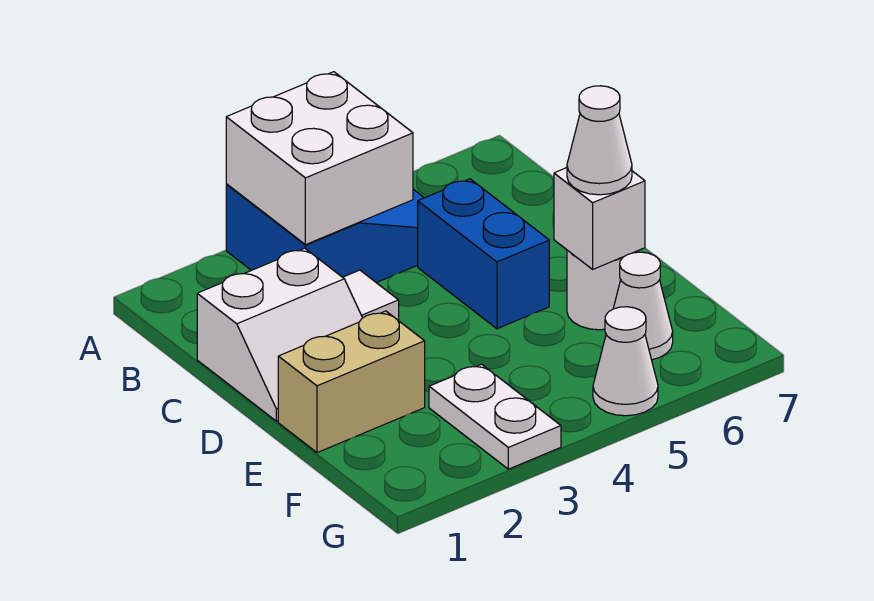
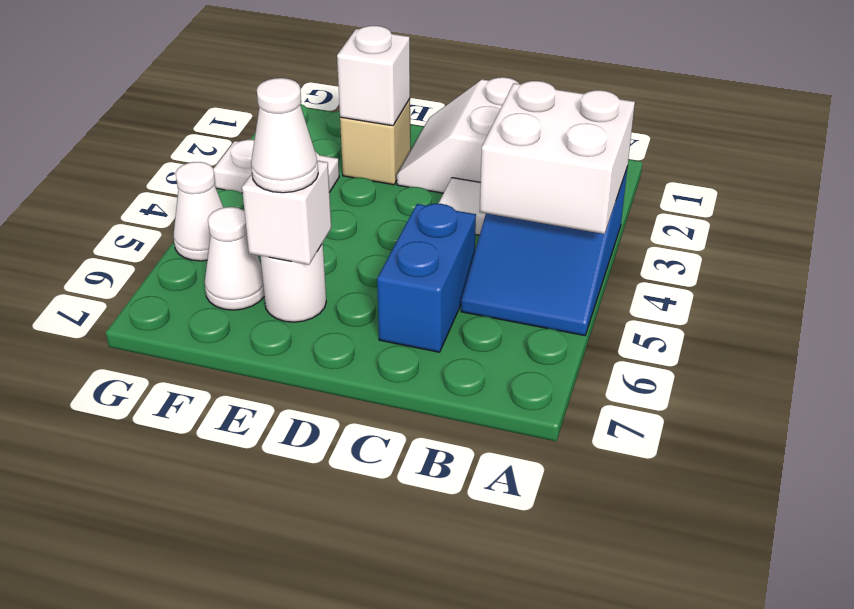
blue brick C5:D5 level 1 -> blue brick C5:C6 level 1
tan brick E1:E2 level 1 -> tan brick E2 level 1
none -> white brick E2 level 2

